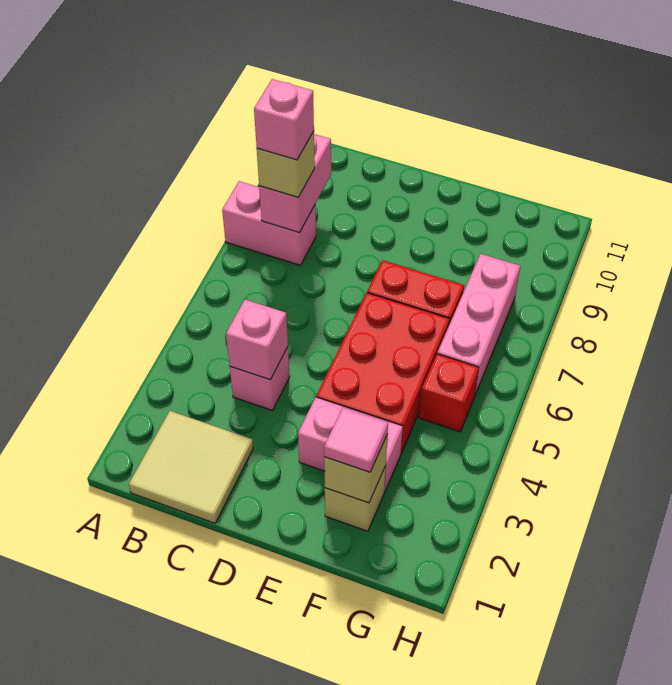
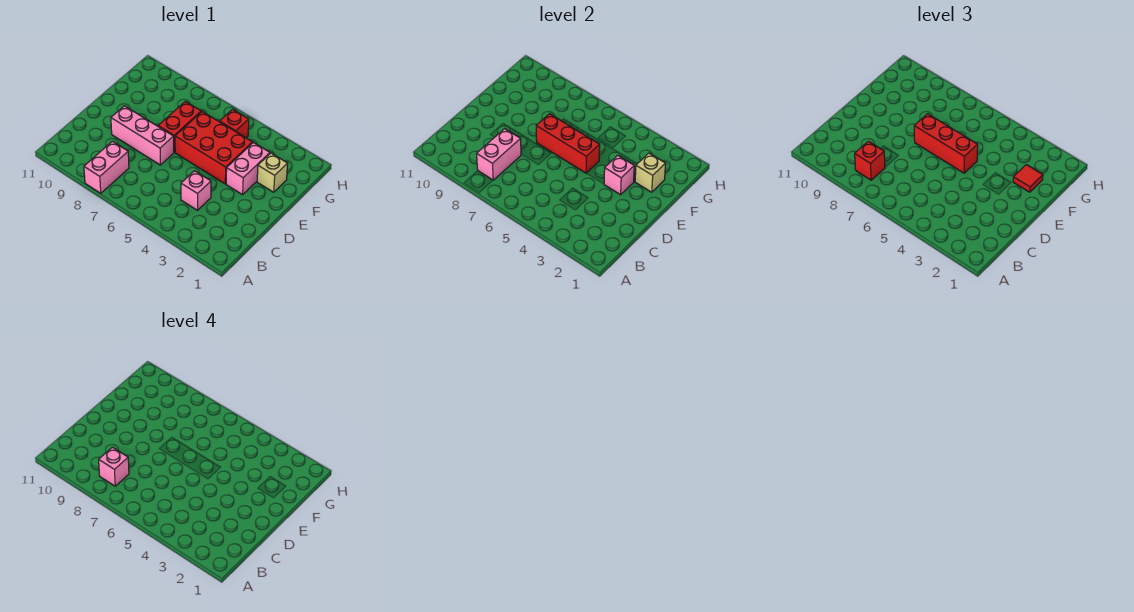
tan tile B1:C2 level 1 -> none
pink brick B8:B9 level 2 -> pink brick B8:C8 level 2
tan brick B8 level 3 -> red brick B8 level 3
pink brick C4 level 2 -> pink brick E3 level 2
none -> red brick E5:E7 level 2
none -> red brick E5:E7 level 3
pink tile F2 level 3 -> red tile F2 level 3
pink brick G6:G8 level 1 -> pink brick D7:D9 level 1

